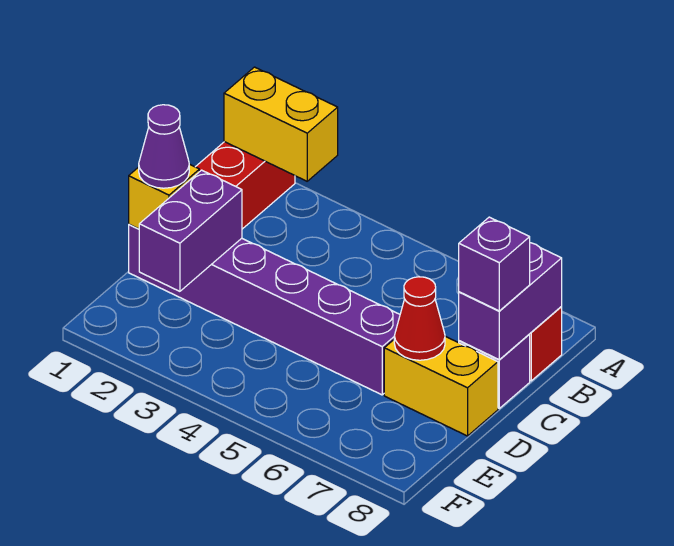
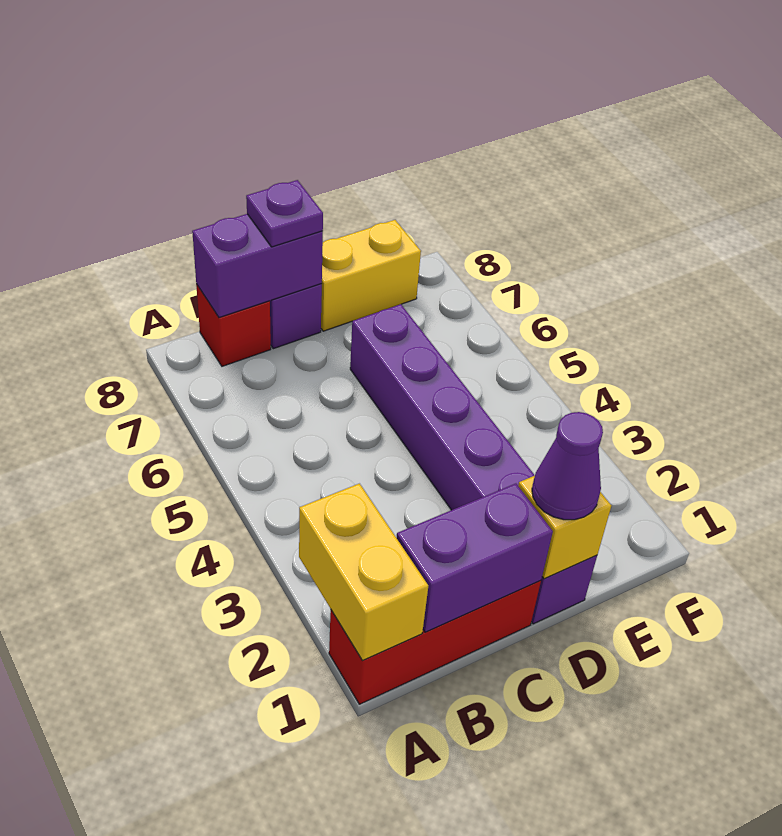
purple brick C8 level 3 -> purple plate C8 level 3
purple brick D2:E2 level 2 -> purple brick B1:C1 level 2
yellow brick D7:D8 level 1 -> yellow brick D8:E8 level 1
red cone D7 level 2 -> none

